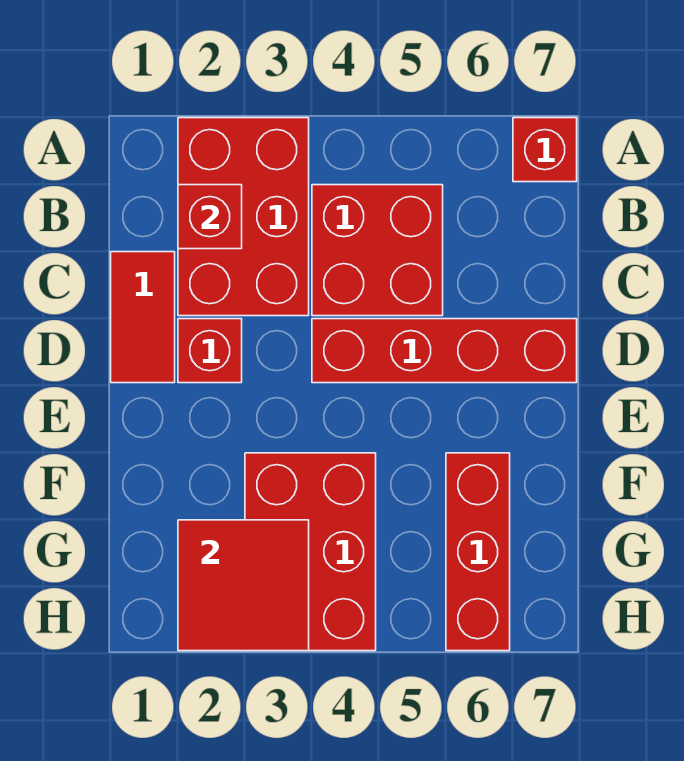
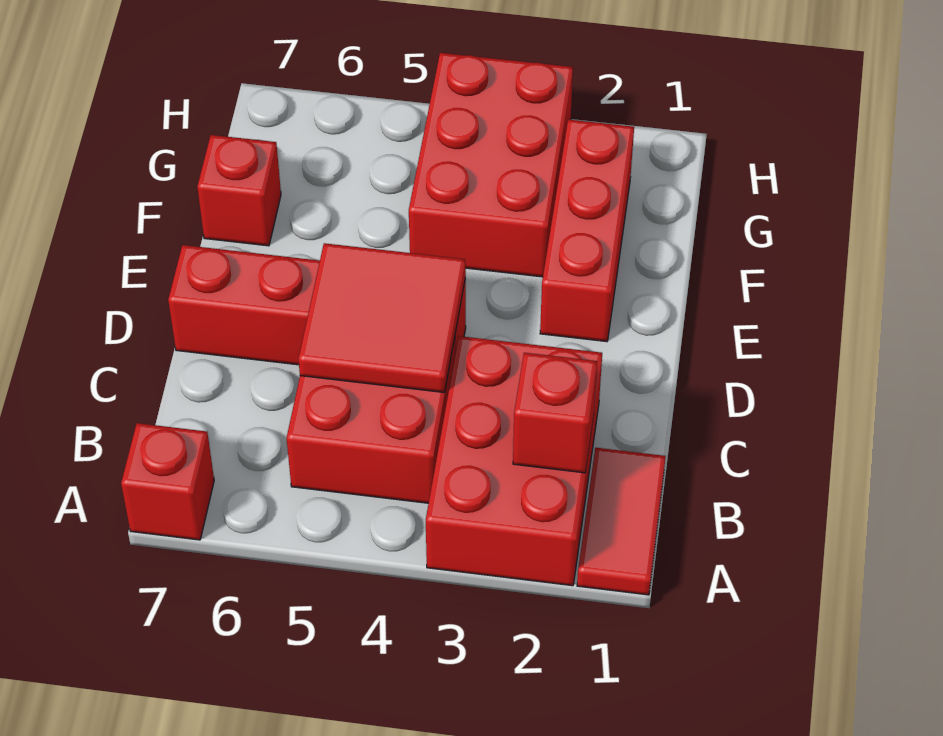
red tile C1:D1 level 1 -> red tile A1:B1 level 1
red brick D2 level 1 -> red brick F7 level 1
red brick F6:H6 level 1 -> red brick E2:G2 level 1
red tile G2:H3 level 2 -> red tile C4:D5 level 2

